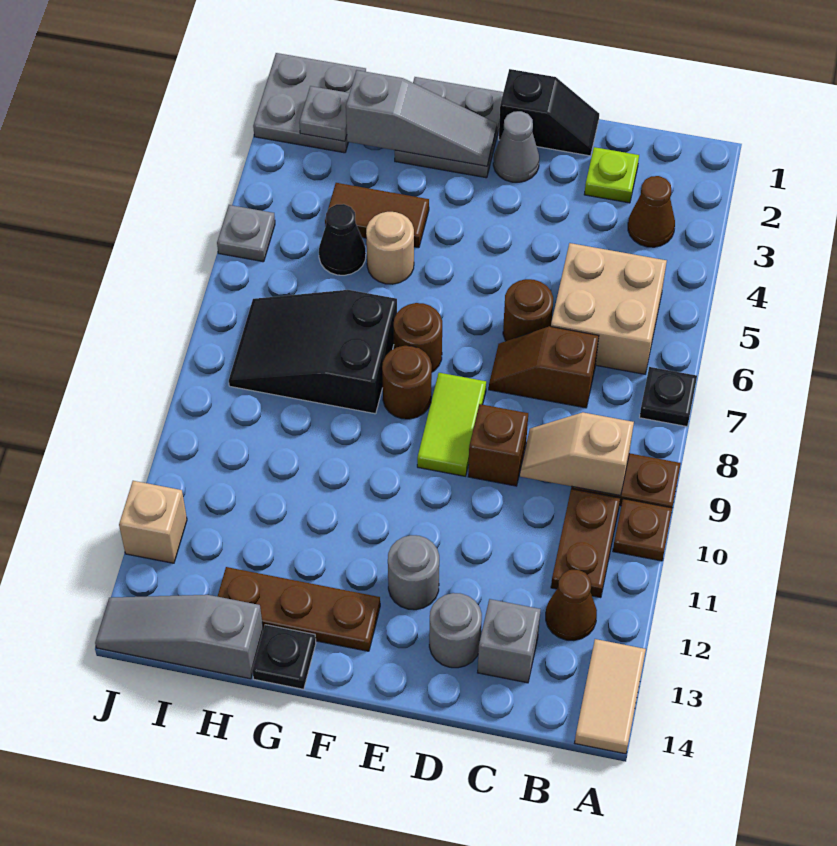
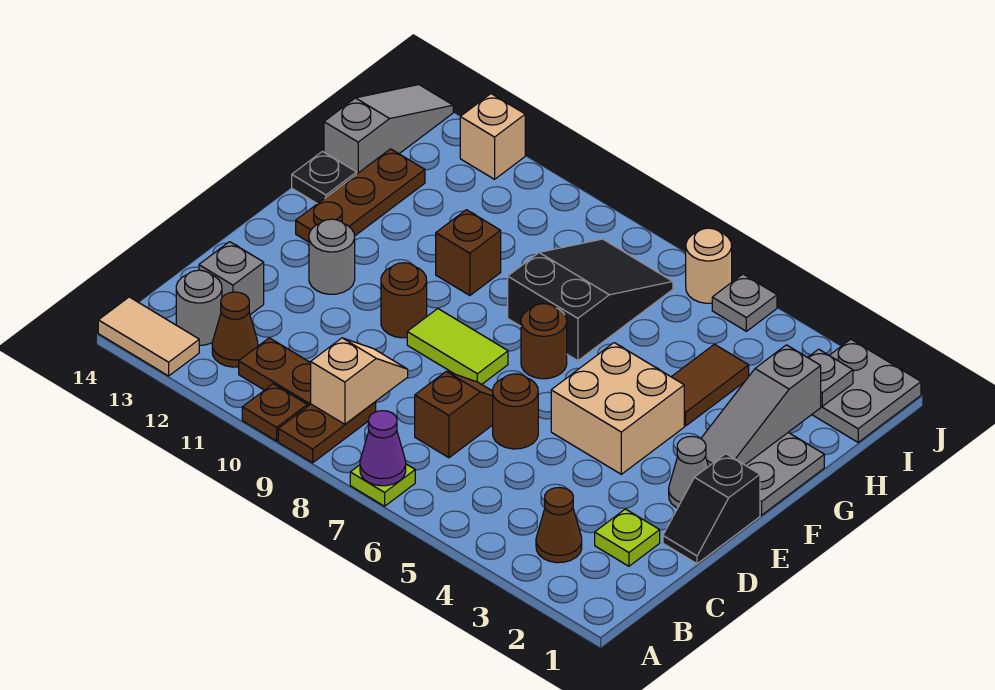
black plate A7 level 1 -> lime plate A7 level 1
none -> purple cone A7 level 2
tan brick B5:C6 level 1 -> tan brick E4:F5 level 1
brown brick D9 level 1 -> brown brick G10 level 1
grey round brick D13 level 1 -> grey round brick B13 level 1
brown round brick F8 level 1 -> brown round brick E10 level 1
tan round brick G5 level 1 -> tan round brick J6 level 1
black cone H5 level 1 -> none

